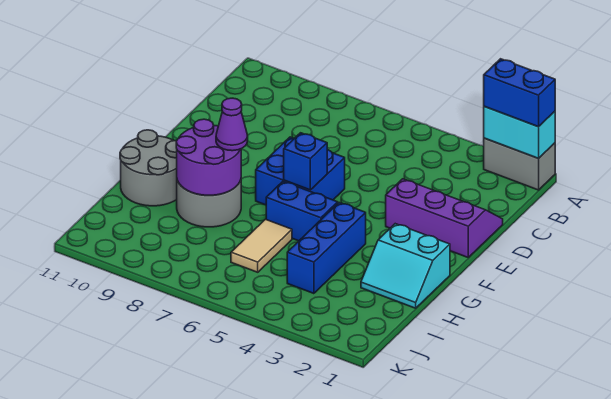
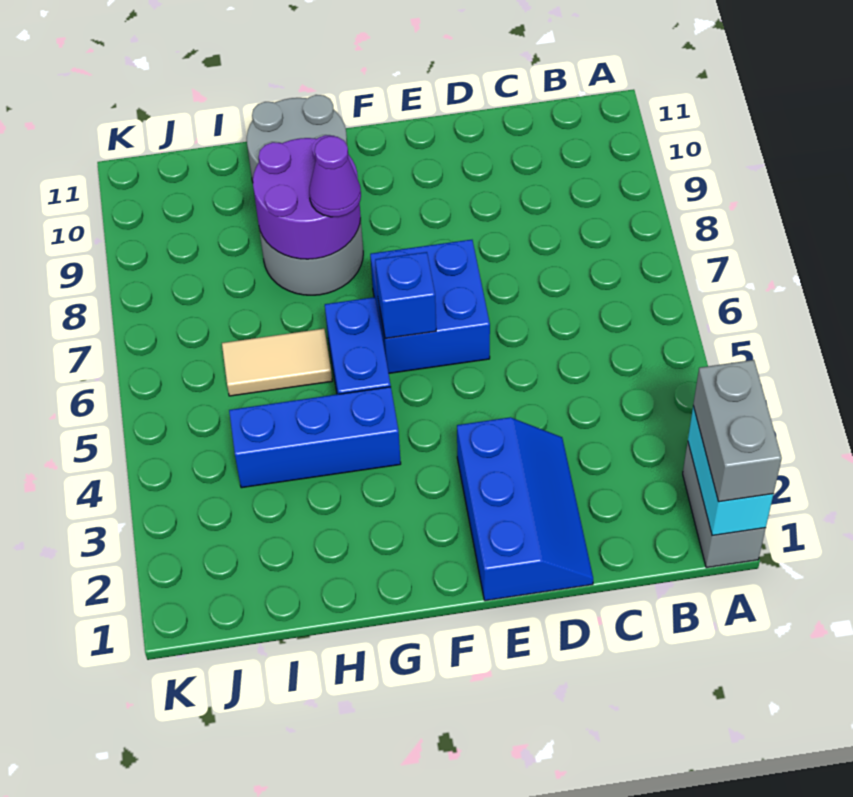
blue brick A1:A2 level 3 -> grey brick A1:A2 level 3
purple slope D1:E3 level 1 top E -> blue slope D1:E3 level 1 top E
cyan slope G1:H2 level 1 top G -> none

